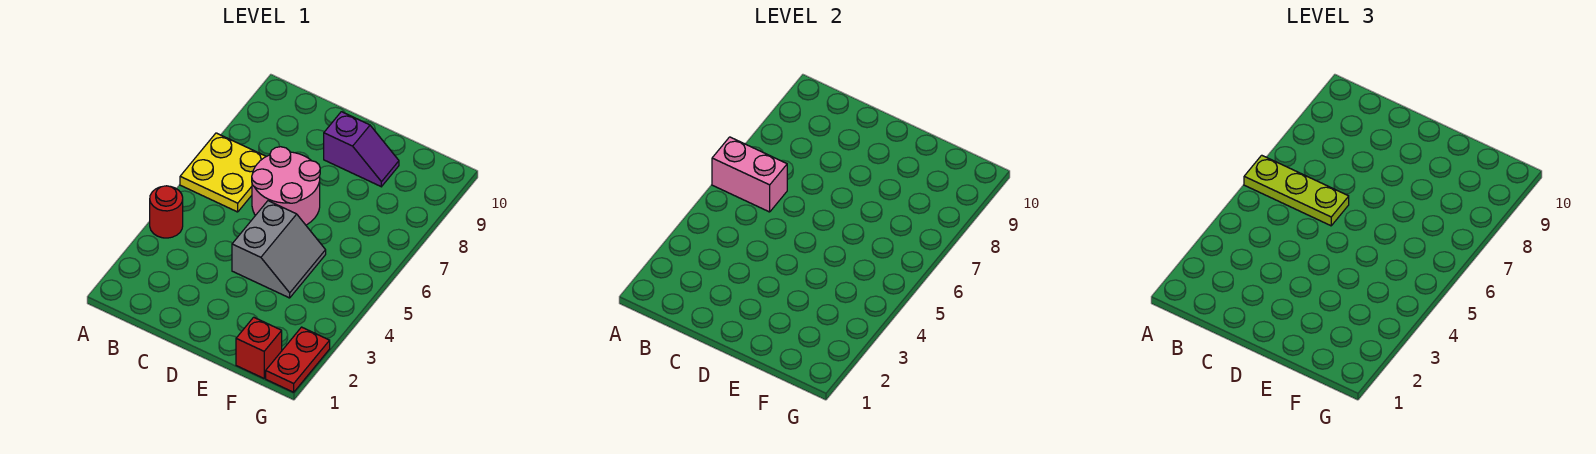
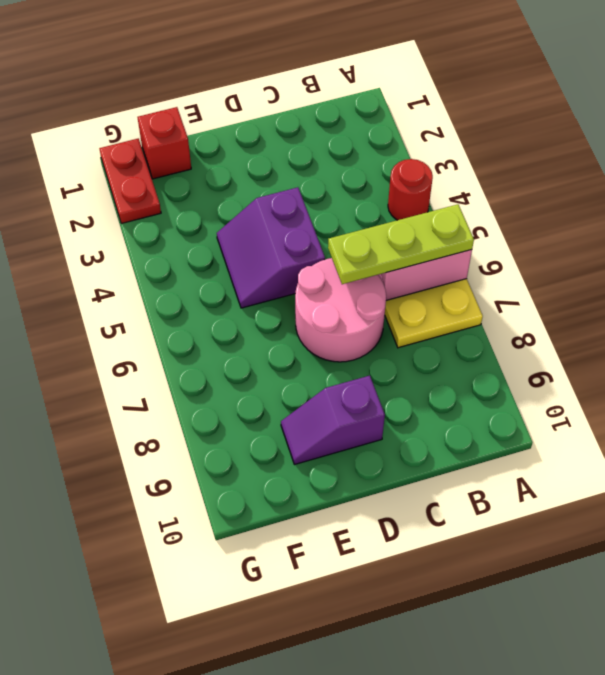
grey slope D4:E5 level 1 top D -> purple slope D4:E5 level 1 top D

